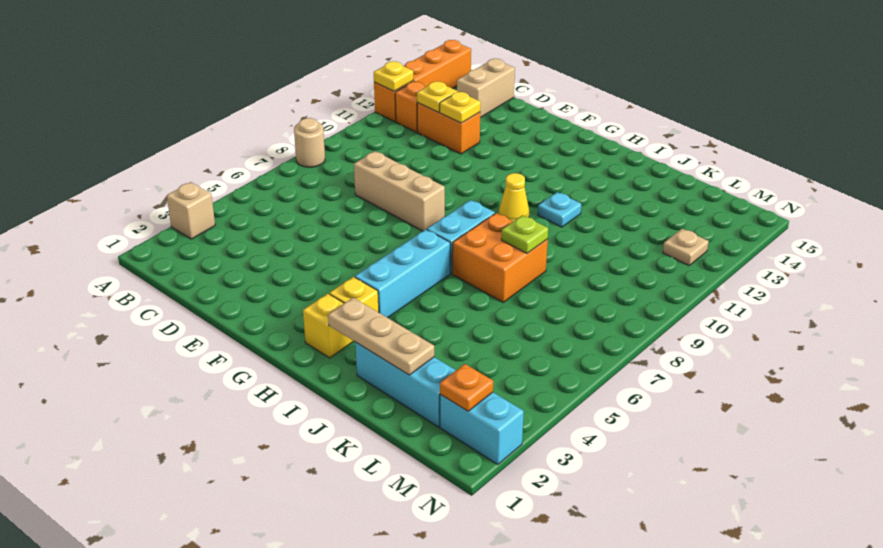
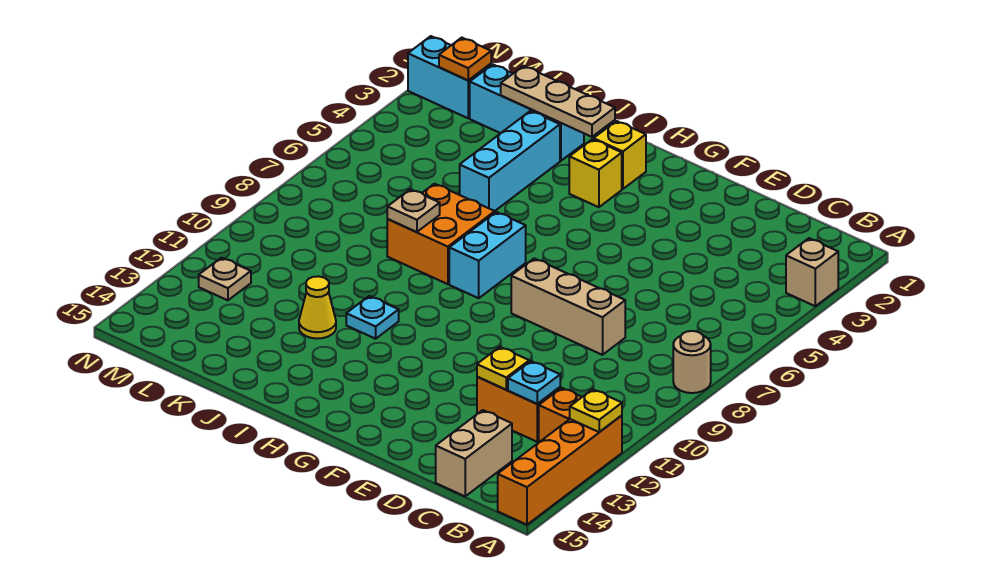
yellow plate C12 level 2 -> cyan plate C12 level 2
cyan brick H4:H6 level 1 -> cyan brick J3:J5 level 1
yellow cone H10 level 1 -> yellow cone J12 level 1
lime plate J8 level 2 -> tan plate J8 level 2

